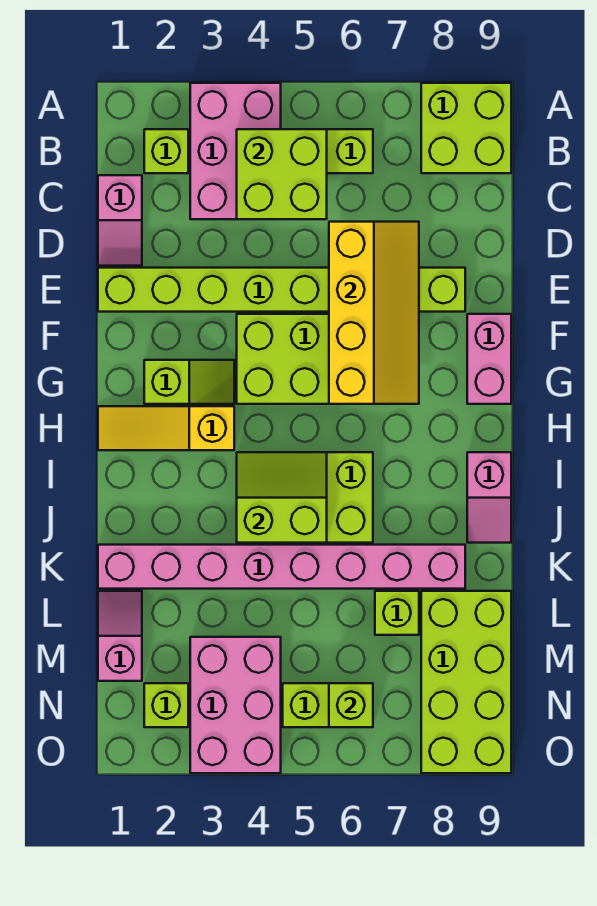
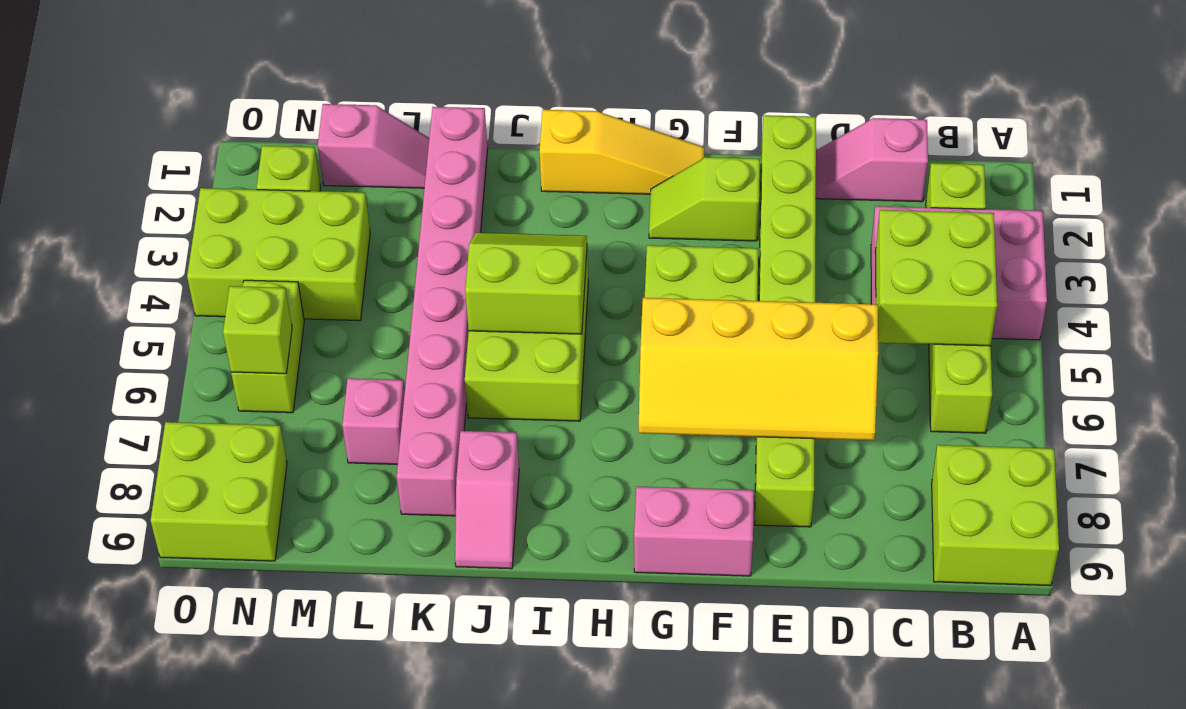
lime slope G2:G3 level 1 top 2 -> lime slope F2:G2 level 1 top F
yellow slope H1:H3 level 1 top 3 -> yellow slope G1:I1 level 1 top I
lime slope I4:J5 level 2 top J -> lime slope I4:J5 level 2 top 5
pink slope I9:J9 level 1 top I -> pink slope J8:J9 level 1 top 8
lime brick L7 level 1 -> pink brick L7 level 1
lime brick L8:O9 level 1 -> lime brick N8:O9 level 1
pink brick M3:O4 level 1 -> lime brick M3:O4 level 1

